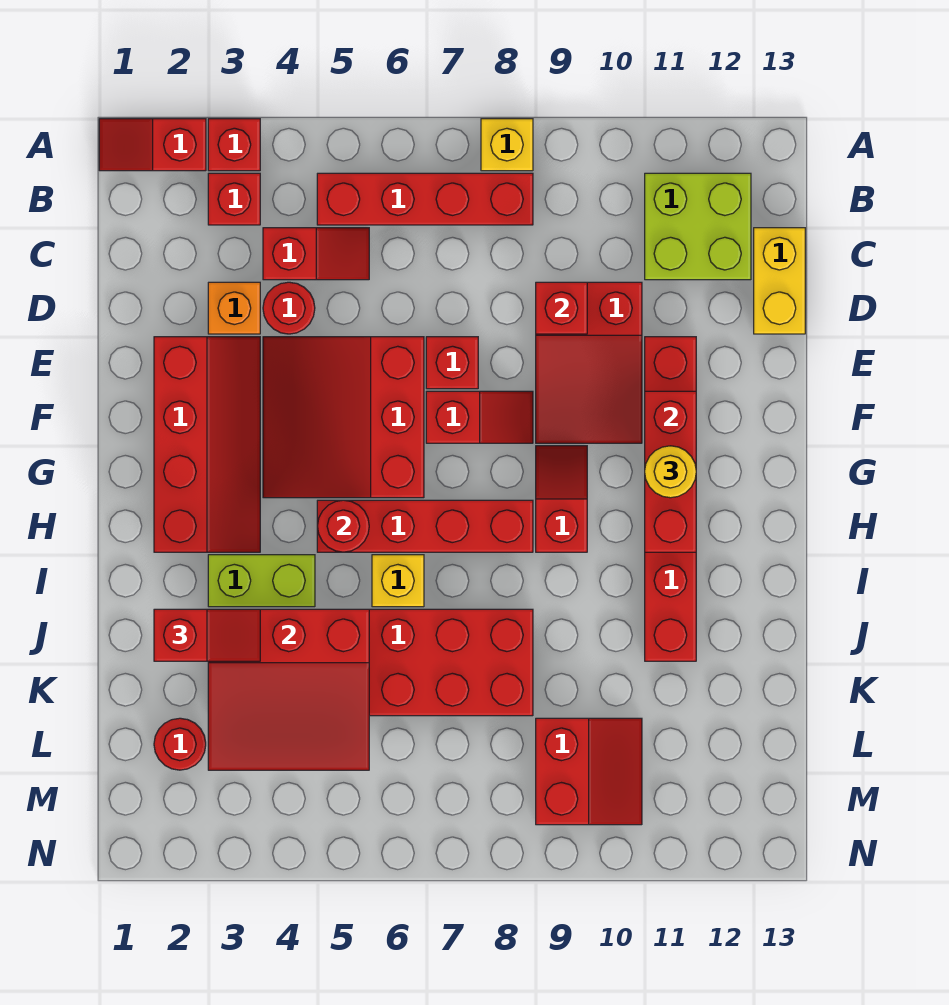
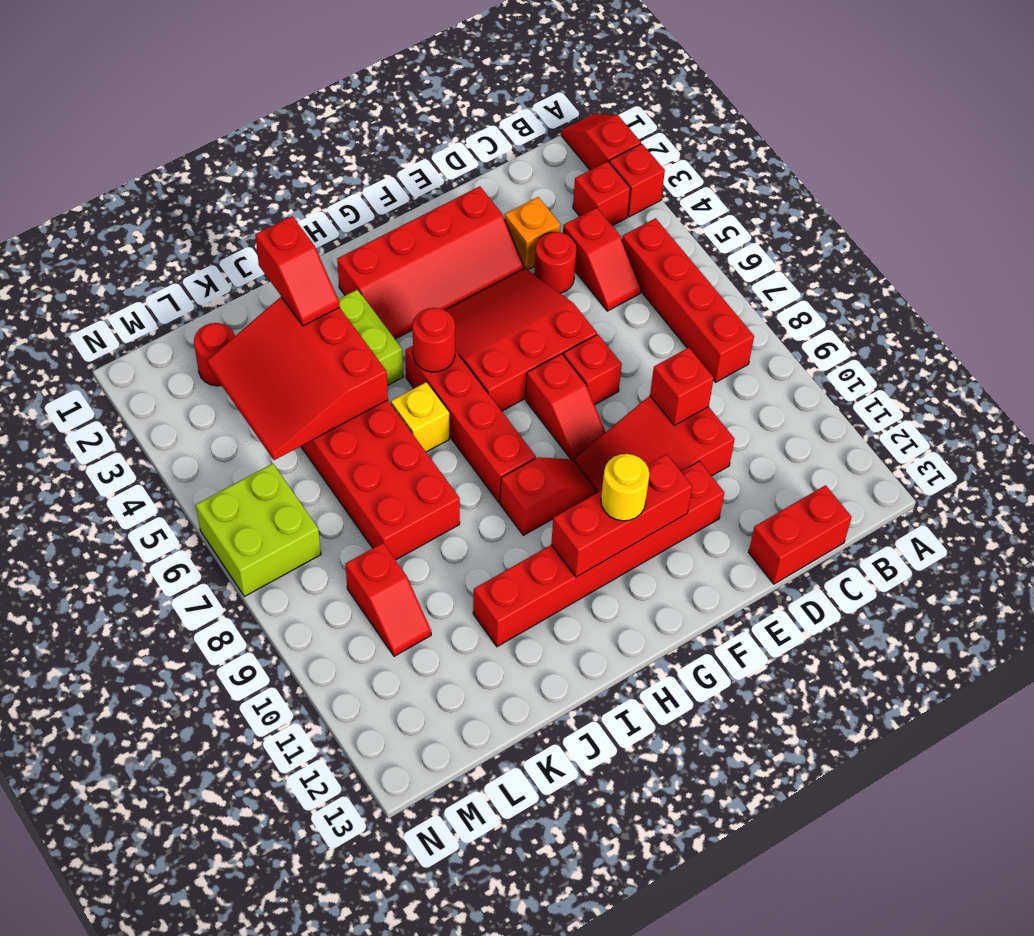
yellow brick A8 level 1 -> none
lime brick B11:C12 level 1 -> lime brick M6:N7 level 1
yellow brick C13:D13 level 1 -> red brick C13:D13 level 1
red slope L9:M10 level 1 top 9 -> red slope L9:L10 level 1 top 9

